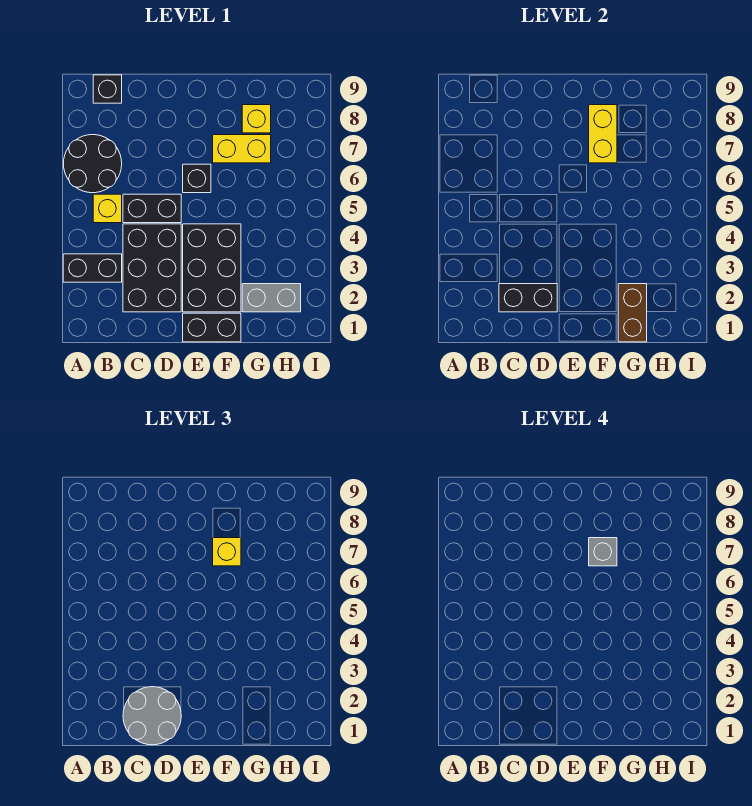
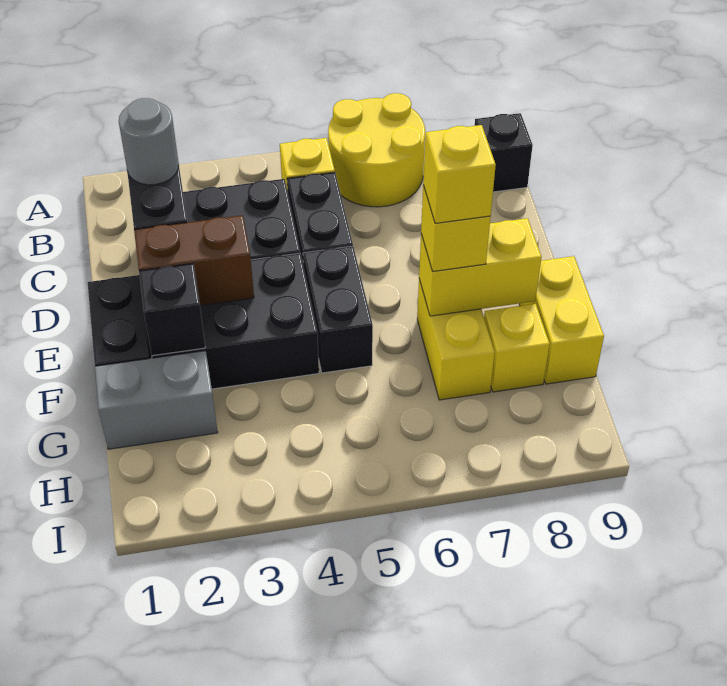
black brick A3:B3 level 1 -> black brick E5:F5 level 1
black round brick A6:B7 level 1 -> yellow round brick A6:B7 level 1
grey round brick C1:D2 level 3 -> grey round brick C2 level 3
black brick E6 level 1 -> black brick F2 level 2
grey brick F7 level 4 -> yellow brick F7 level 4
none -> yellow brick F9:G9 level 1
brown brick G1:G2 level 2 -> brown brick E2:E3 level 2
grey brick G2:H2 level 1 -> grey brick G1:G2 level 1

